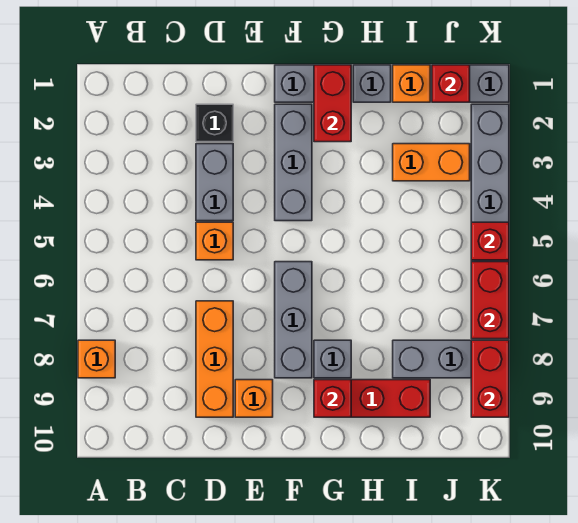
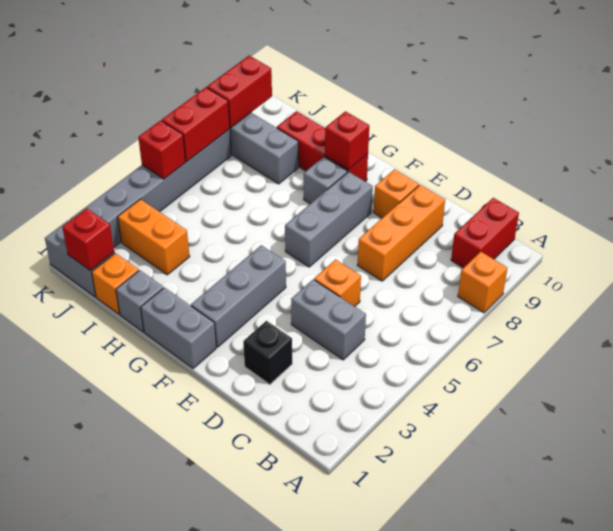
grey brick D3:D4 level 1 -> grey brick C4:D4 level 1
red brick G1:G2 level 2 -> red brick B9:B10 level 1

